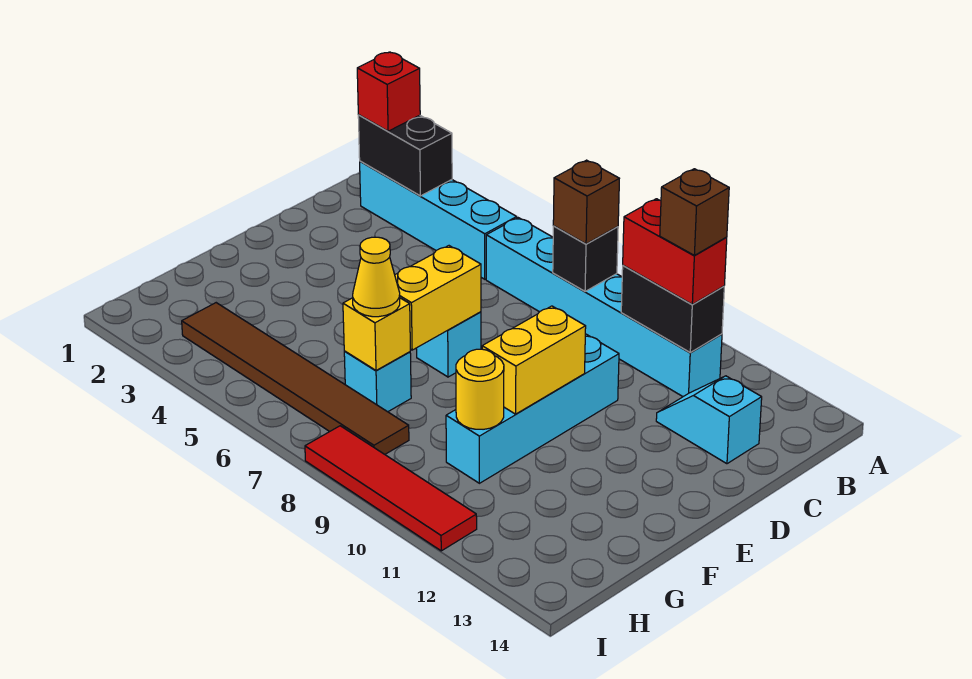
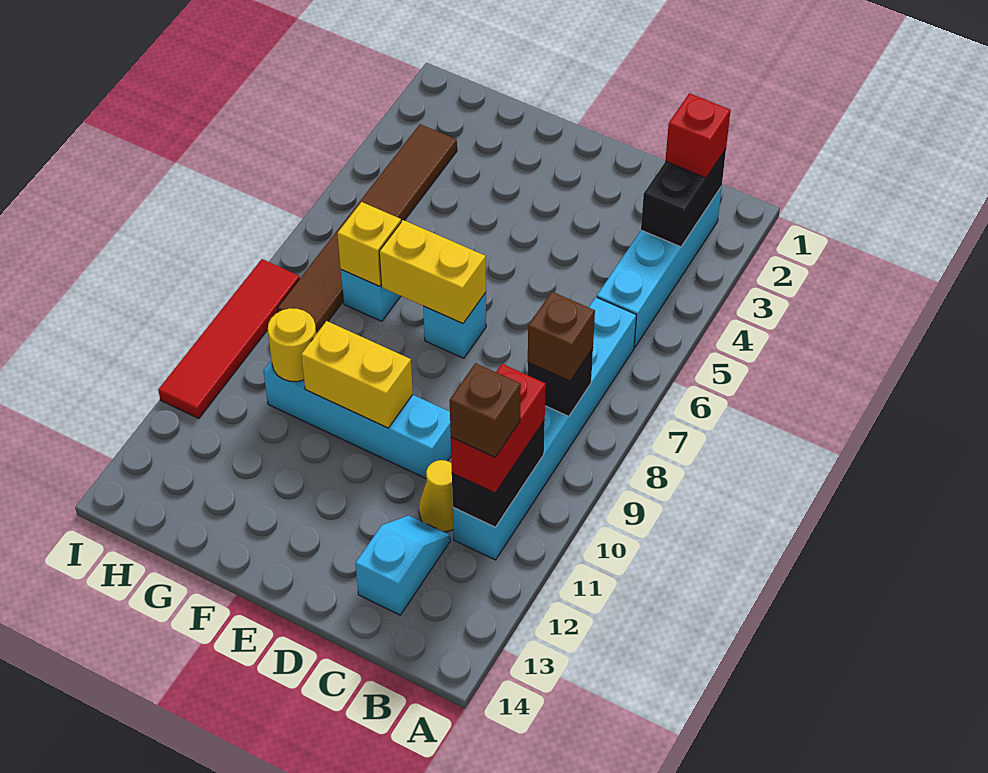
yellow cone G7 level 3 -> yellow cone C11 level 1

